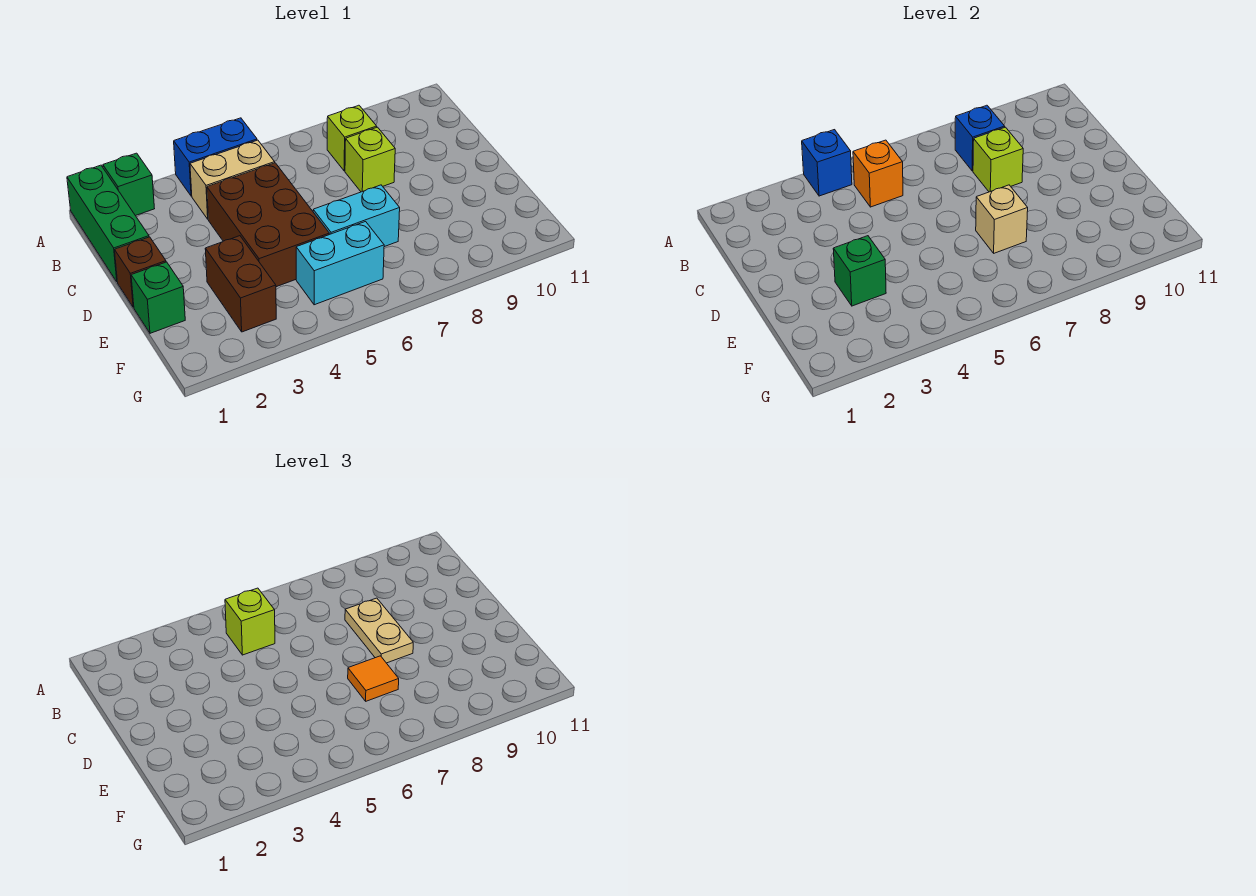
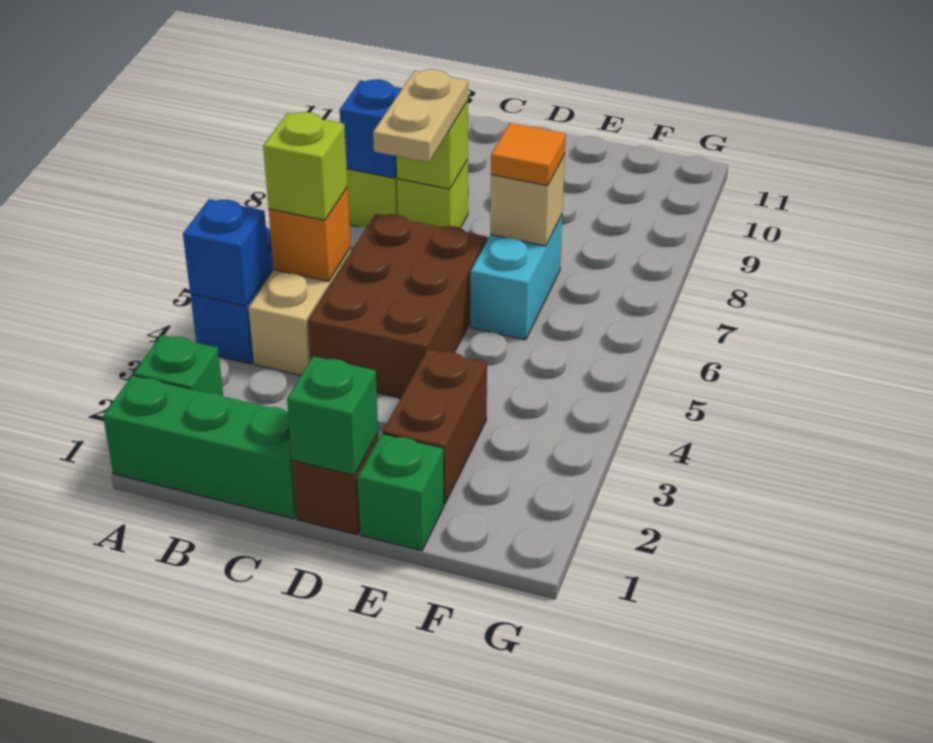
brown brick C4:E5 level 1 -> brown brick C4:D6 level 1
tan plate C8:D8 level 3 -> tan plate C7:C8 level 3
brown brick E3:F3 level 1 -> brown brick E2:E3 level 1
green brick E3 level 2 -> green brick D1 level 2
cyan brick F5:F6 level 1 -> none

